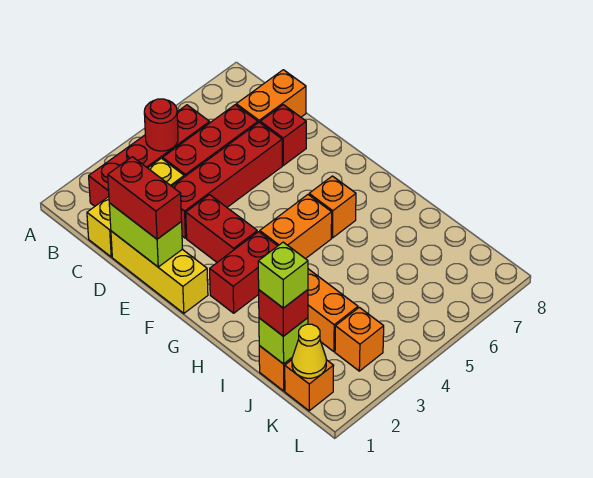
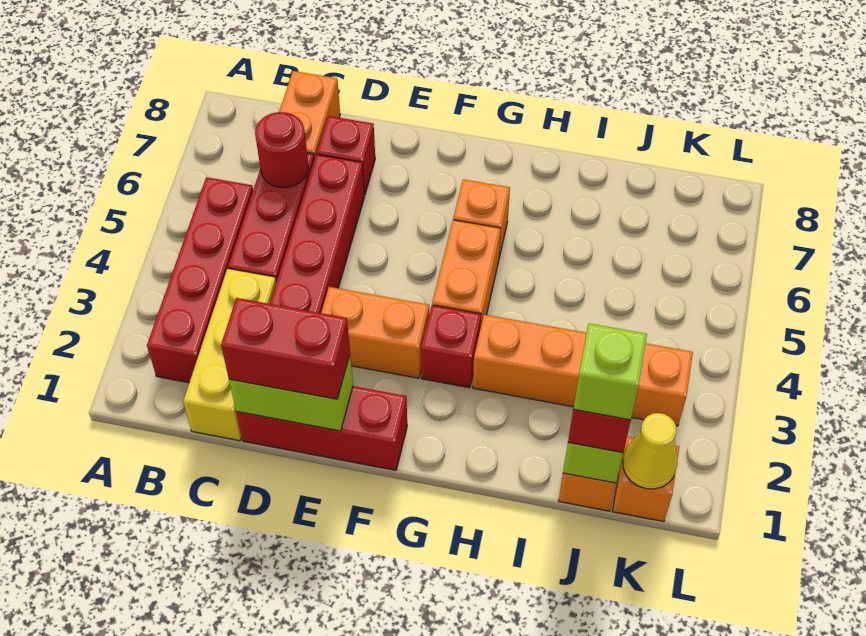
red round brick B4 level 2 -> red round brick C6 level 2
yellow brick D1:F1 level 1 -> red brick D1:F1 level 1
red brick E3:F3 level 1 -> orange brick E3:F3 level 1
red brick G2:G3 level 1 -> red brick G3 level 1

